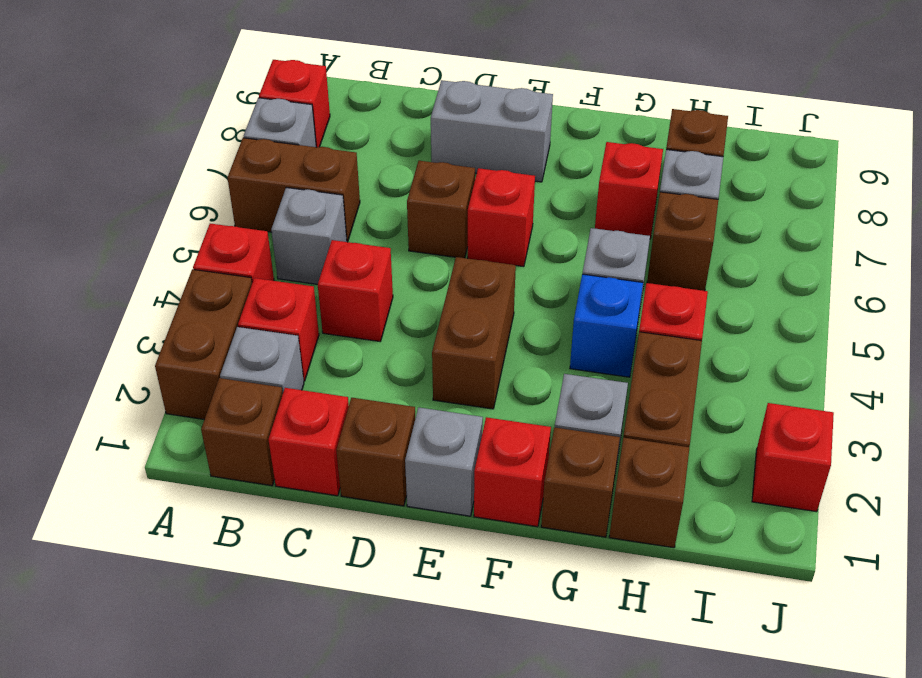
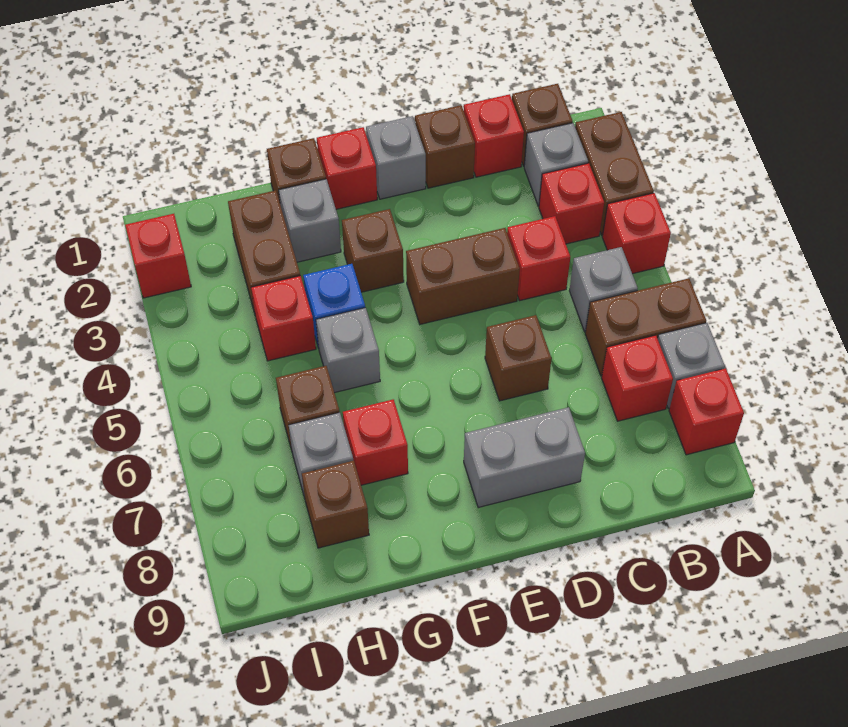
brown brick E3:E4 level 1 -> brown brick D4:E4 level 1
red brick E6 level 1 -> red brick B7 level 1
brown brick H1 level 1 -> brown brick F3 level 1

